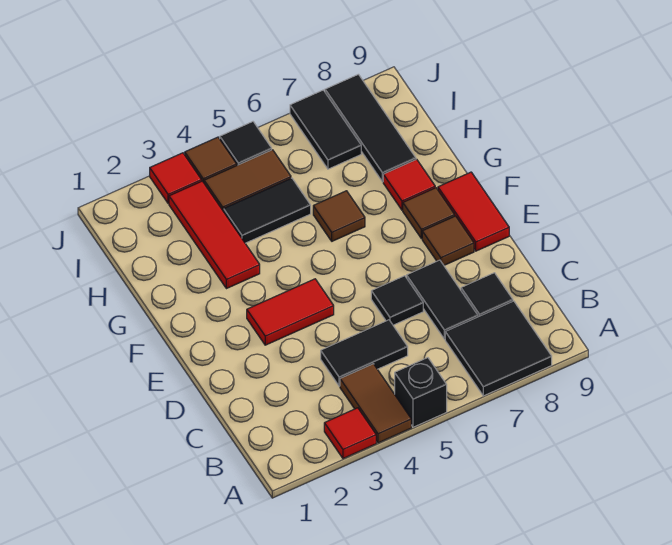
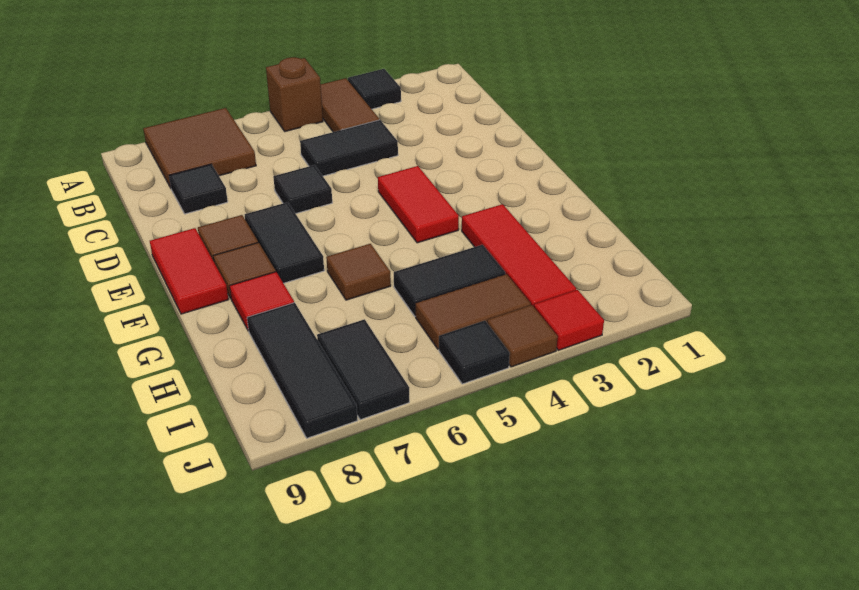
red tile A3 level 1 -> black tile A3 level 1
black brick A5 level 1 -> brown brick A5 level 1
black tile A7:B8 level 1 -> brown tile A7:B8 level 1
black tile C7:D7 level 1 -> black tile E7:F7 level 1
red tile E3:E4 level 1 -> red tile E4:F4 level 1

